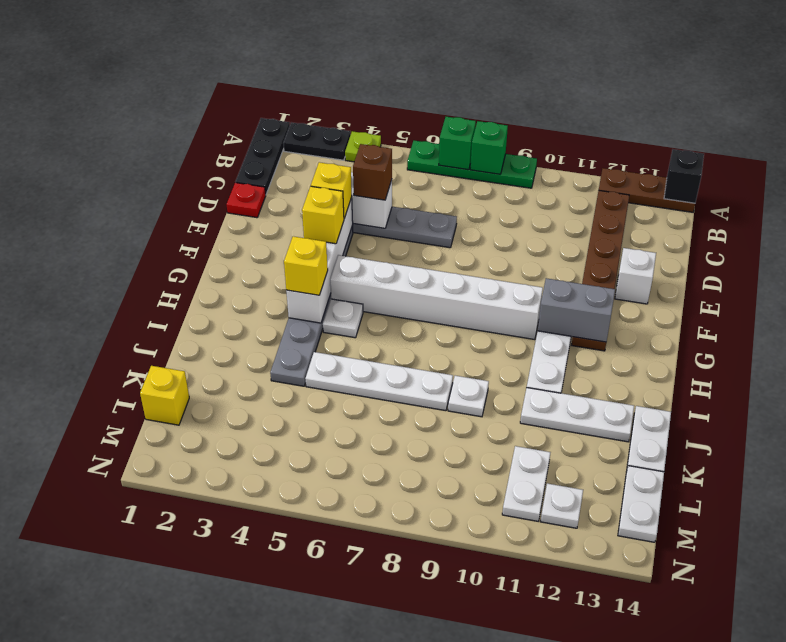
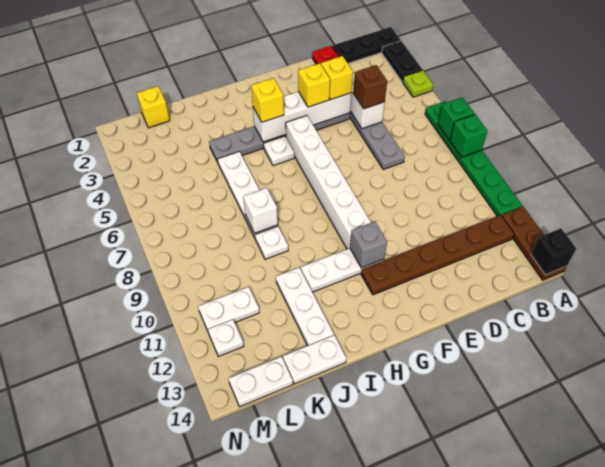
green plate A6:A9 level 1 -> green plate A6:A11 level 1
white brick E13 level 1 -> white brick J8 level 2
grey brick G11:G12 level 2 -> grey brick G11 level 2

